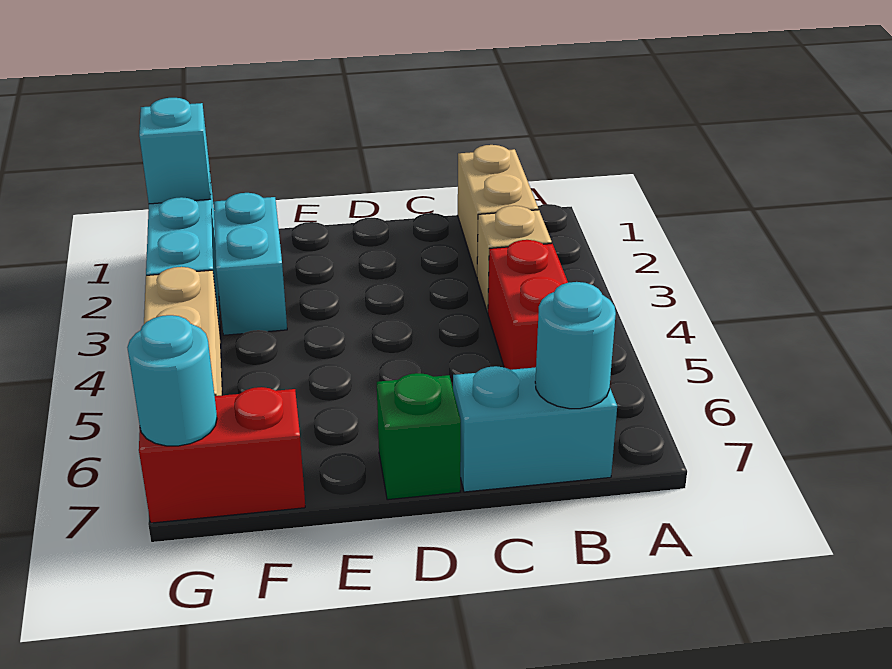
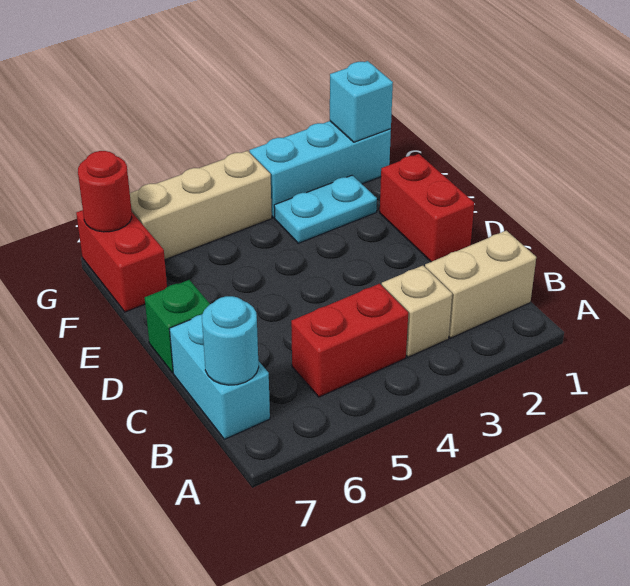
none -> red brick D1:E1 level 1
cyan brick F2:F3 level 1 -> cyan plate F2:F3 level 1
cyan round brick G7 level 2 -> red round brick G7 level 2

